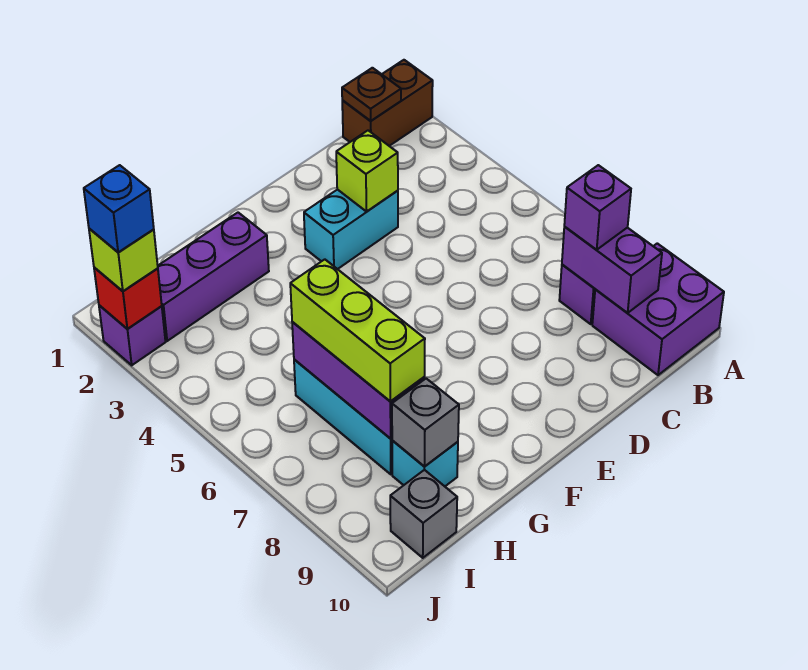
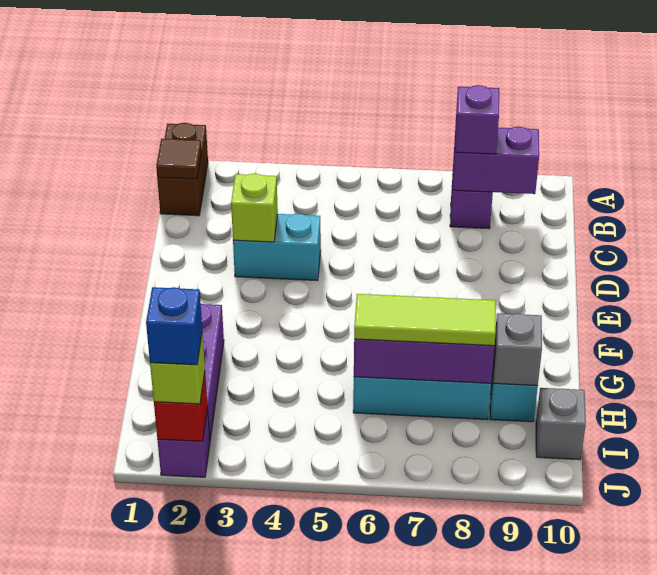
purple brick A9:B10 level 1 -> none
brown plate B1 level 2 -> brown tile B1 level 2
cyan brick D3:E3 level 1 -> cyan brick D3:D4 level 1
lime brick H6:H8 level 3 -> lime tile H6:H8 level 3

